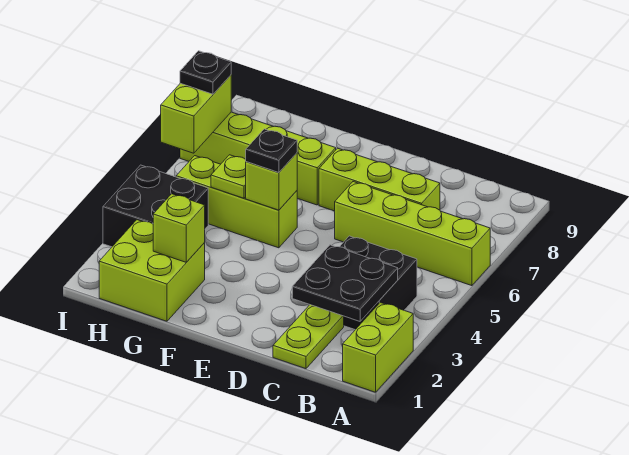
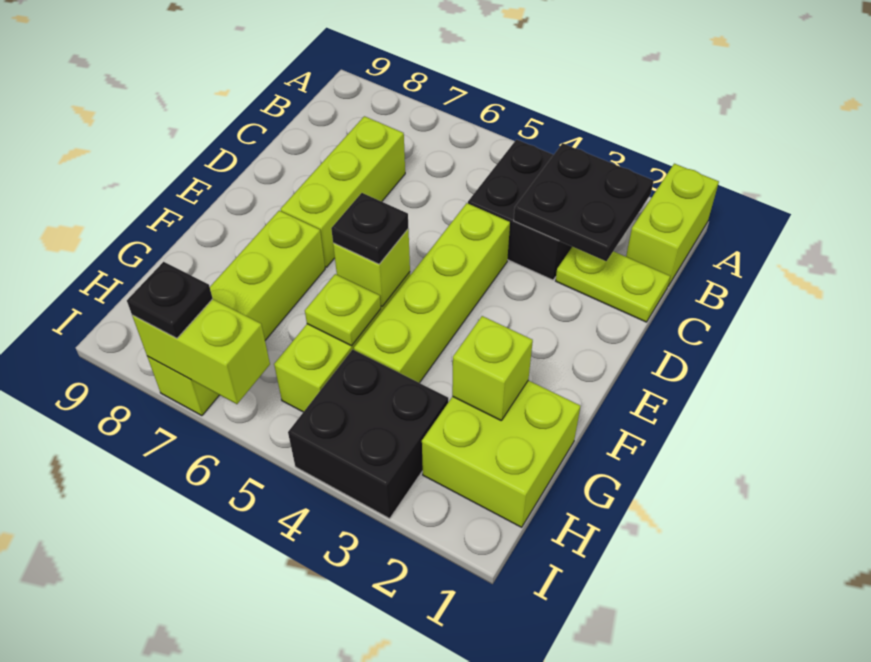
lime brick A1:A2 level 1 -> lime brick A1:B1 level 1
lime brick A6:D6 level 1 -> lime brick D4:G4 level 1

